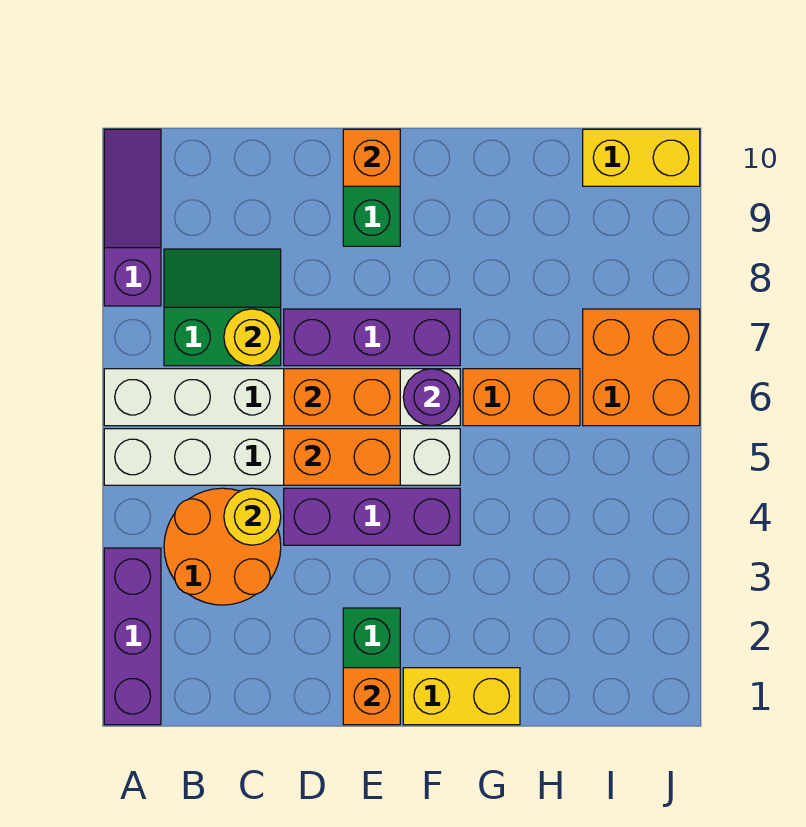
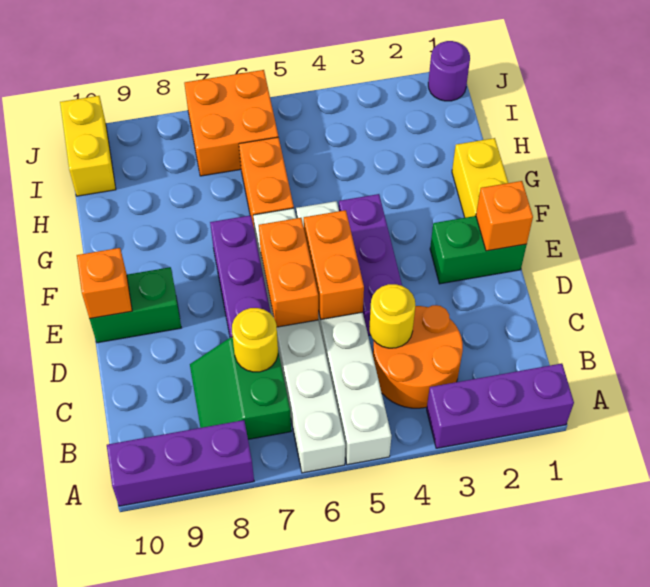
purple slope A8:A10 level 1 top 8 -> purple brick A8:A10 level 1
purple round brick F6 level 2 -> purple round brick J1 level 1

